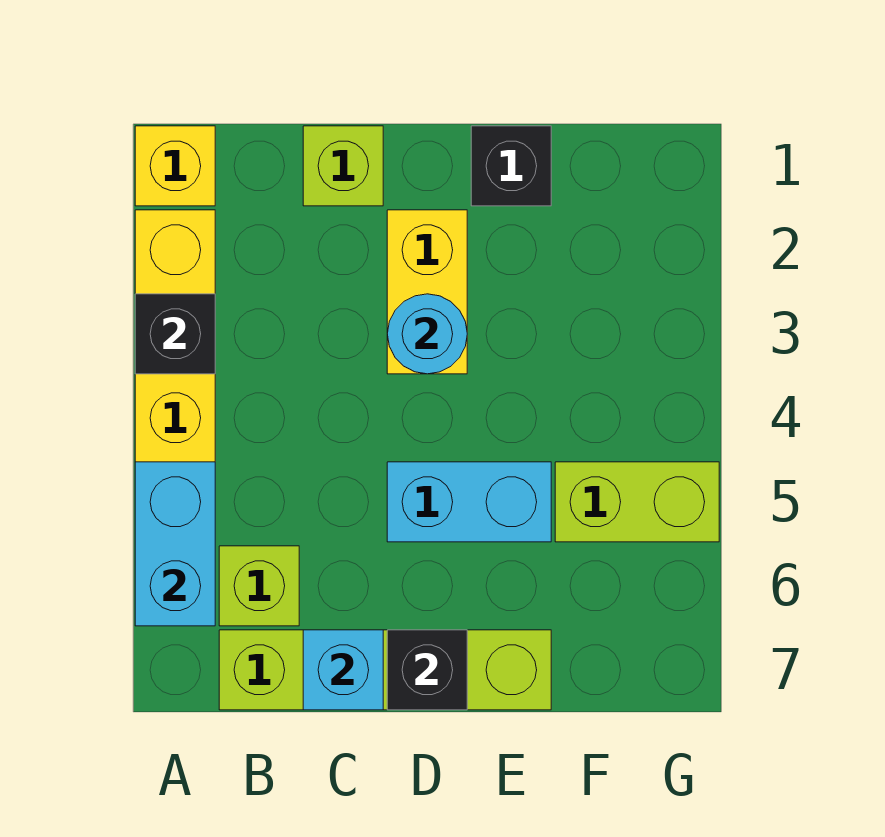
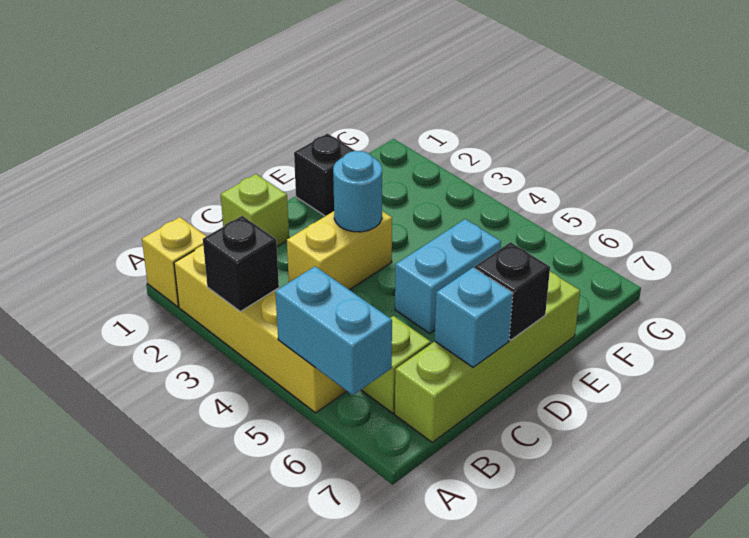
yellow brick D2:D3 level 1 -> yellow brick C3:D3 level 1
lime brick F5:G5 level 1 -> none

